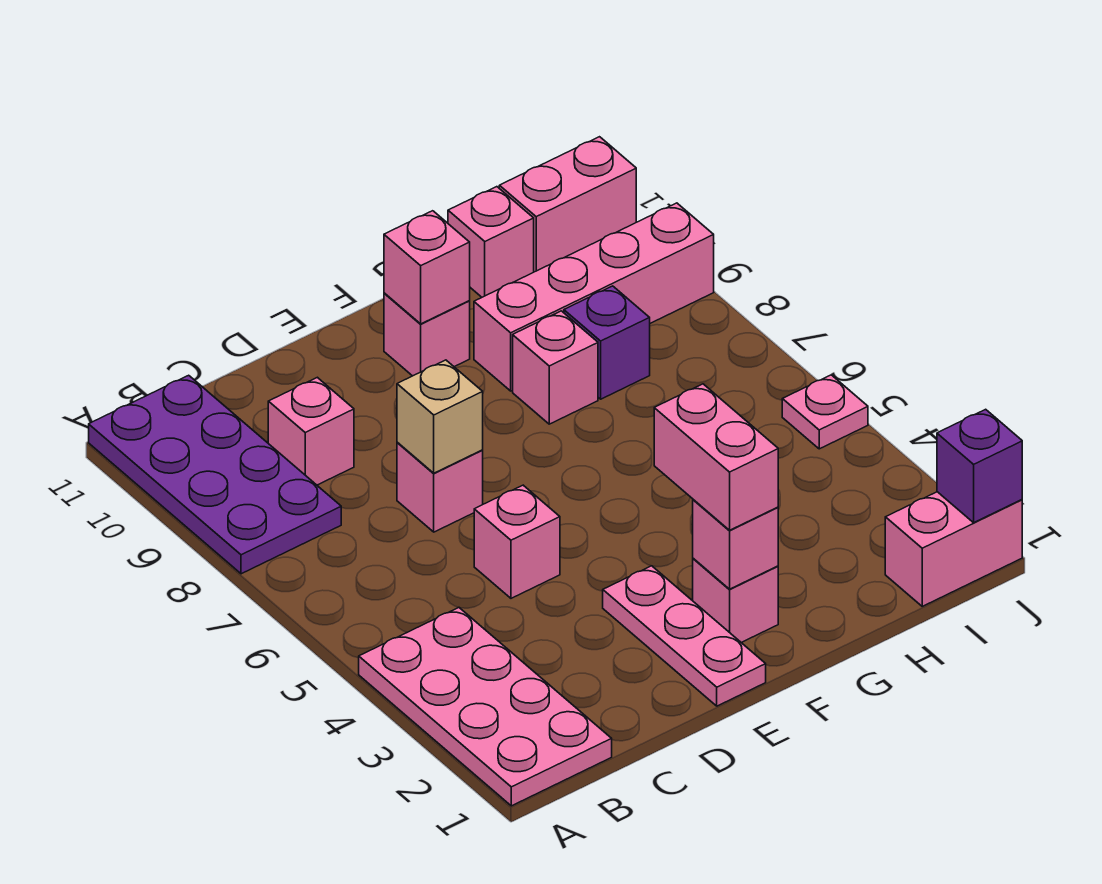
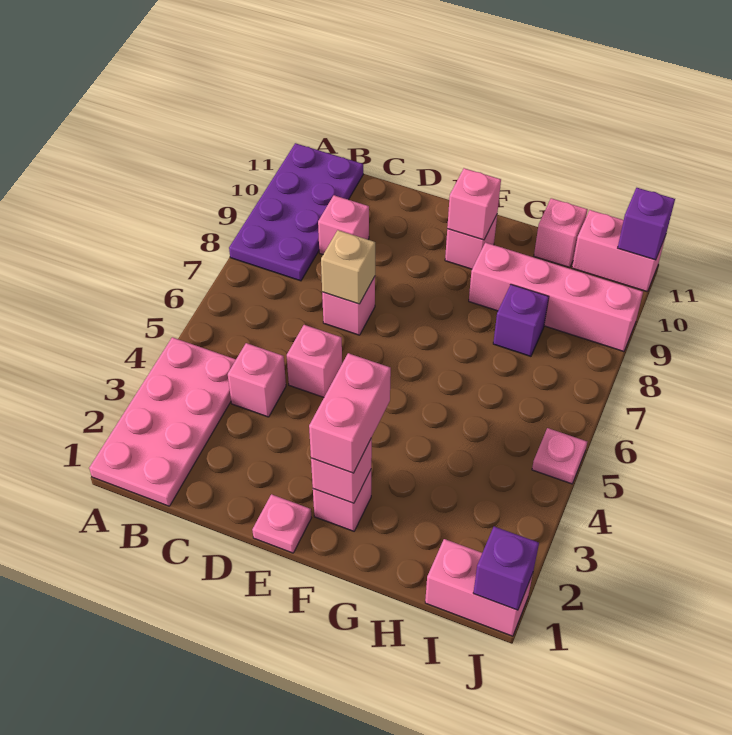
pink plate E1:E3 level 1 -> pink plate E1 level 1
pink brick G8 level 1 -> pink brick C4 level 1
none -> purple brick J11 level 2

